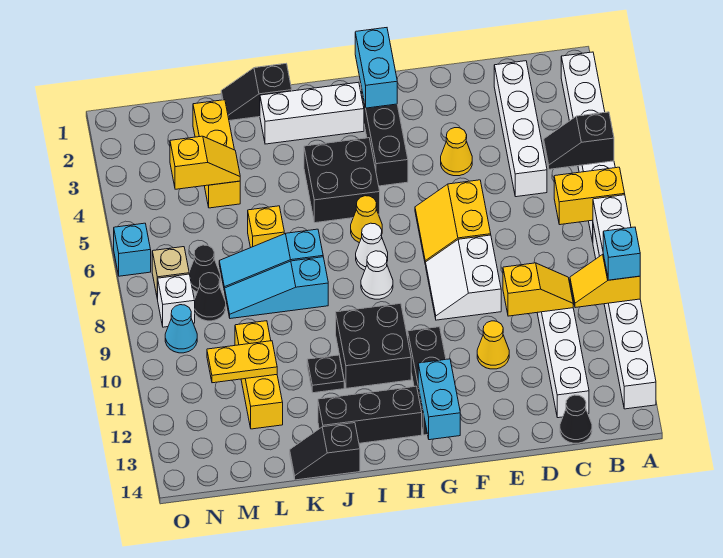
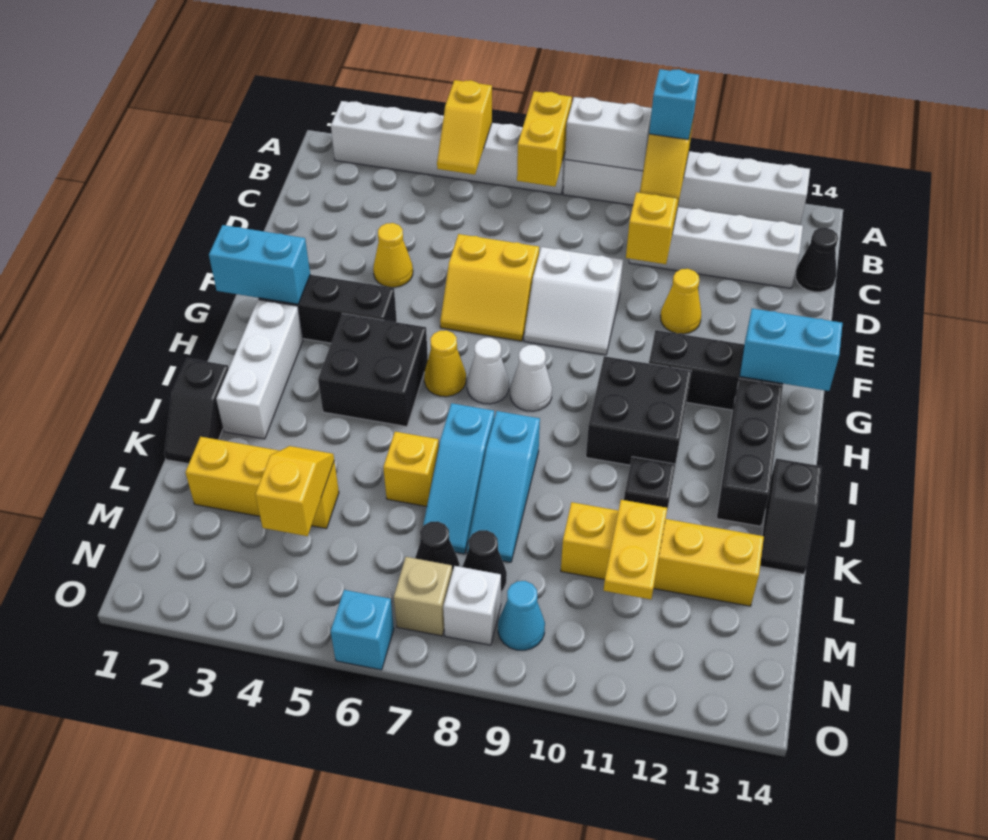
black slope A5:B5 level 2 top A -> yellow slope A5:B5 level 2 top A
white brick C2:C5 level 1 -> none
yellow brick L10:L12 level 1 -> yellow brick L10:L13 level 1

